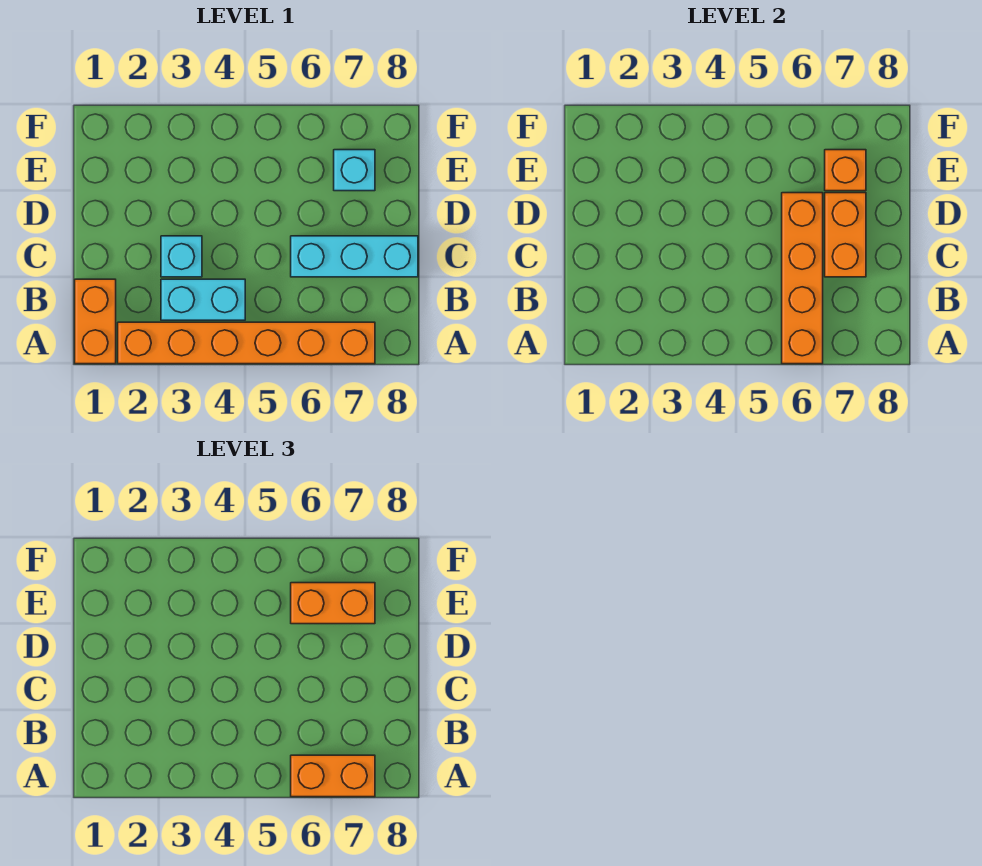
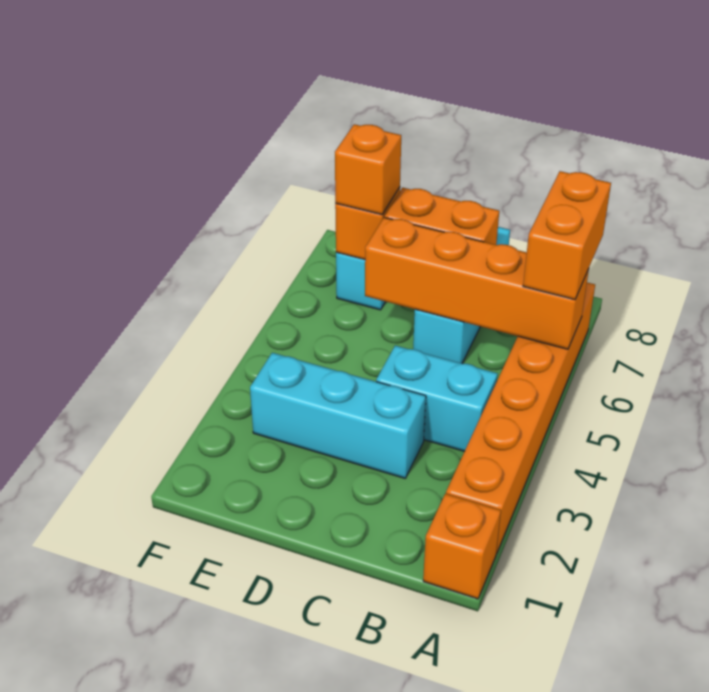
orange brick A1:B1 level 1 -> orange brick A1 level 1
cyan brick B3:B4 level 1 -> cyan brick B4:C4 level 1
cyan brick C3 level 1 -> cyan brick C3:E3 level 1
orange brick E6:E7 level 3 -> orange brick E7 level 3

